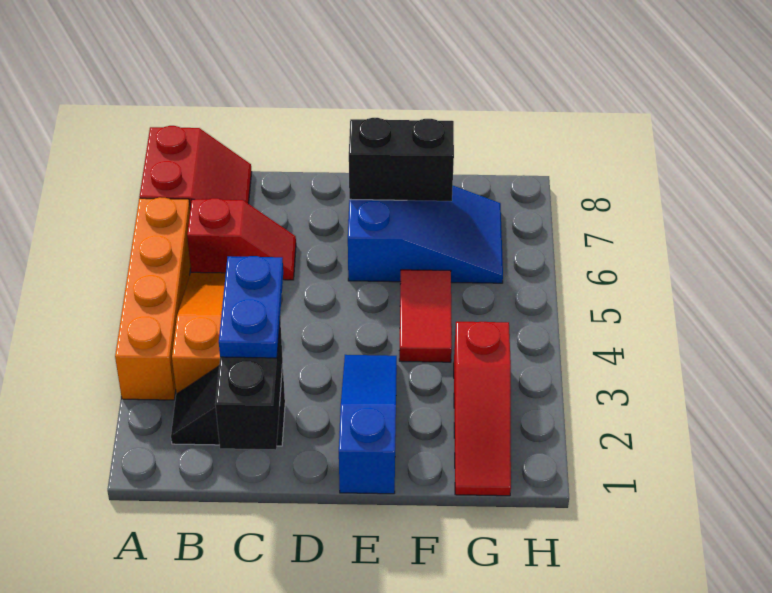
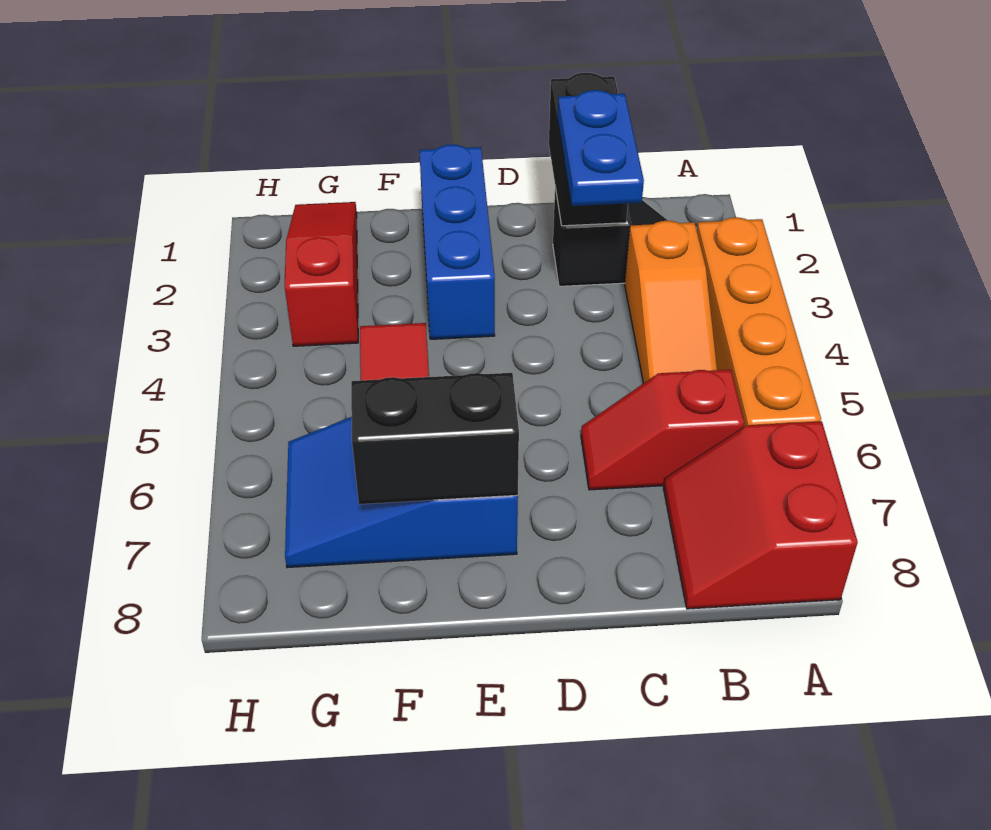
blue slope E1:E3 level 1 top 1 -> blue brick E1:E3 level 1

